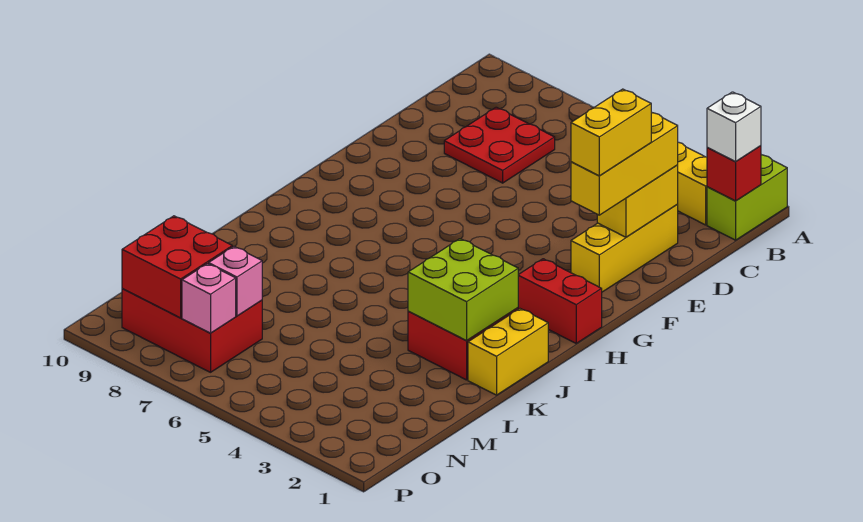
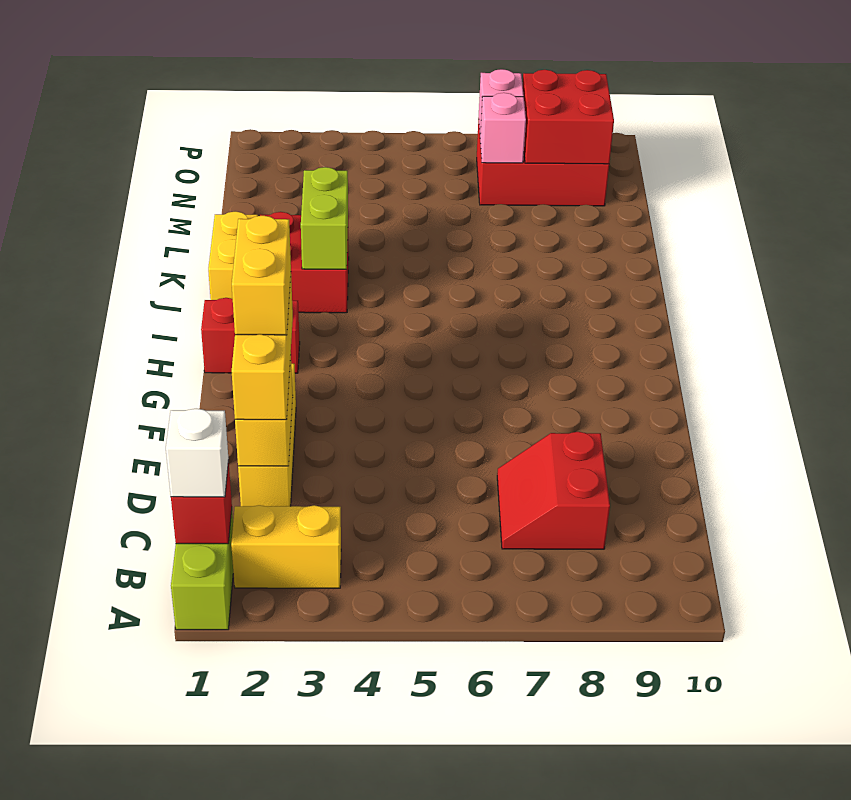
red plate C7:D8 level 1 -> red slope C7:D8 level 1 top 8
lime brick J2:K3 level 2 -> lime brick J3:K3 level 2

